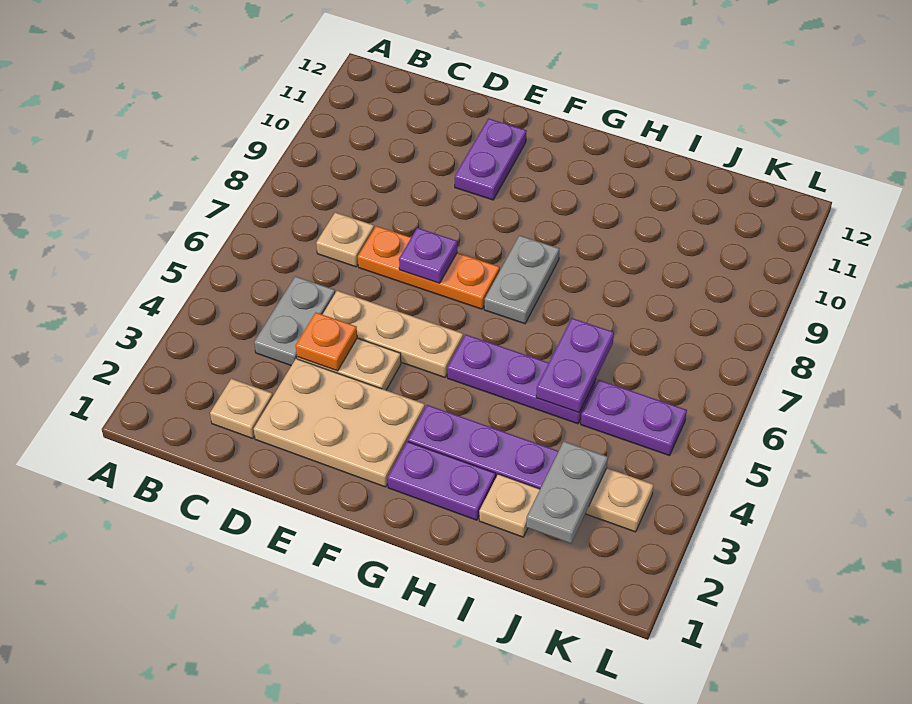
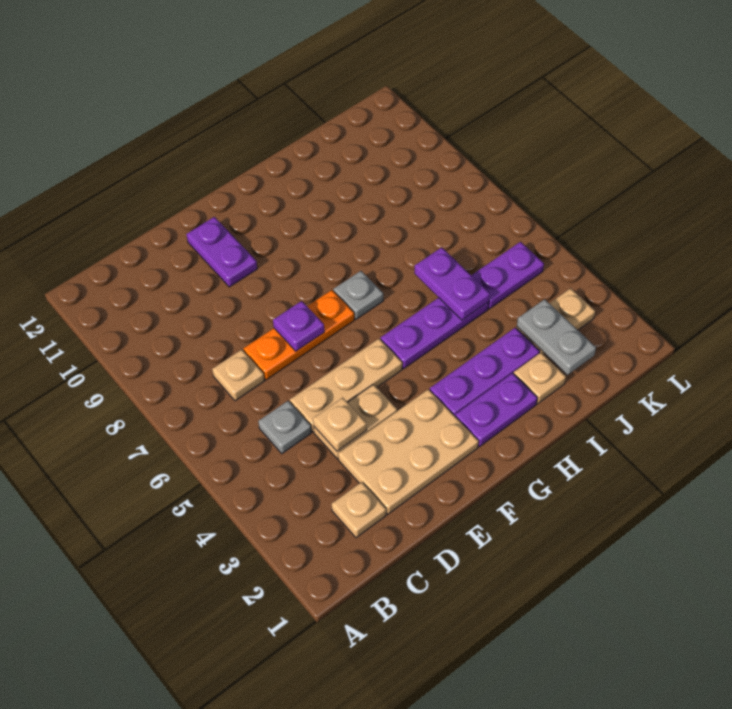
grey plate C4:C5 level 1 -> grey plate C5 level 1
orange plate D4 level 2 -> tan plate D4 level 2
grey plate G7:G8 level 1 -> grey plate G7 level 1

